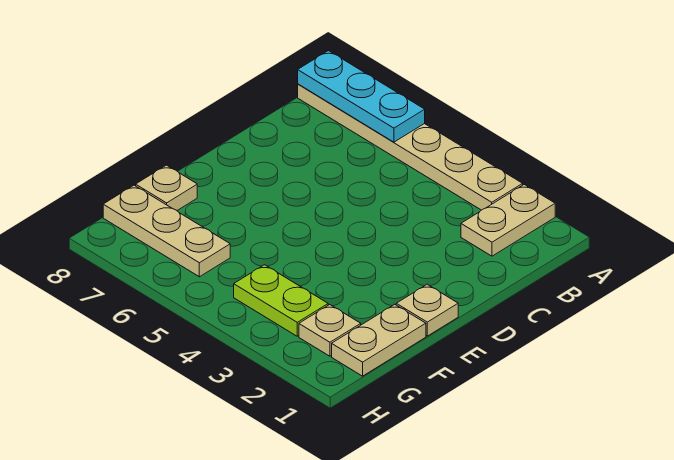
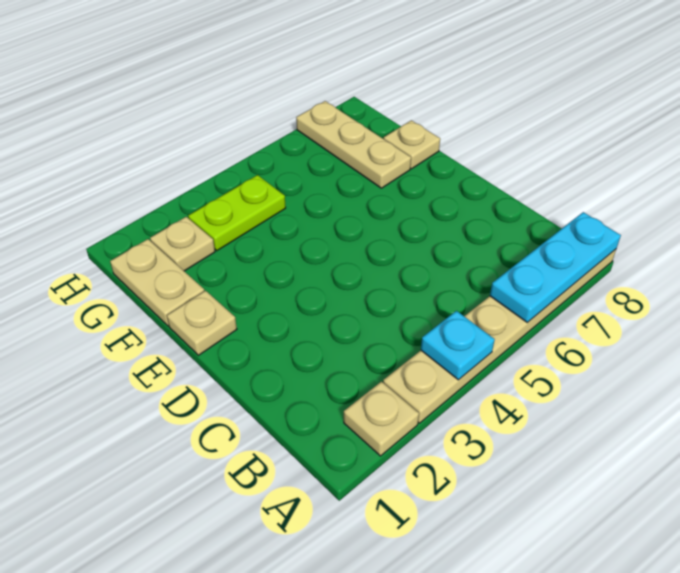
tan plate A2:B2 level 1 -> tan plate A2 level 1
none -> cyan plate A4 level 2
tan plate G6:G8 level 1 -> tan plate F7:H7 level 1

